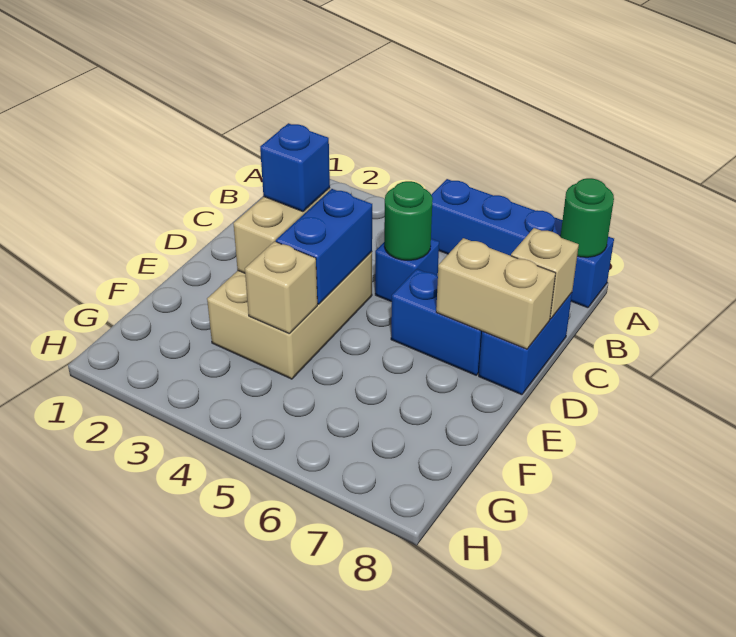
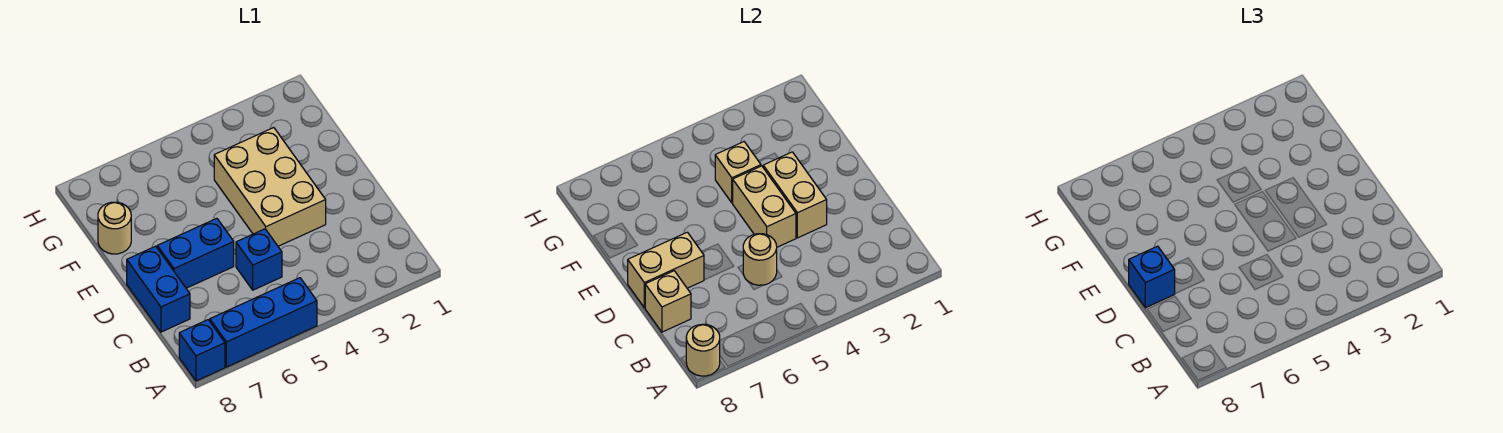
green round brick A8 level 2 -> tan round brick A8 level 2
green round brick C5 level 2 -> tan round brick C5 level 2
blue brick D3 level 3 -> blue brick D8 level 3
blue brick D4:E4 level 2 -> tan brick D4:E4 level 2
none -> tan round brick F8 level 1

